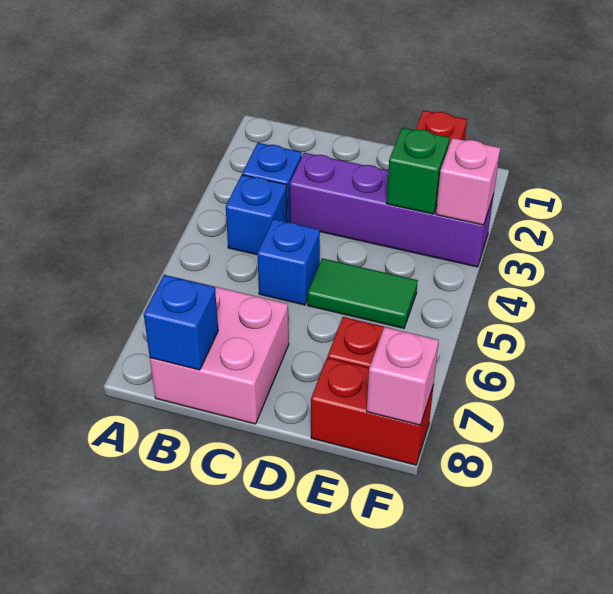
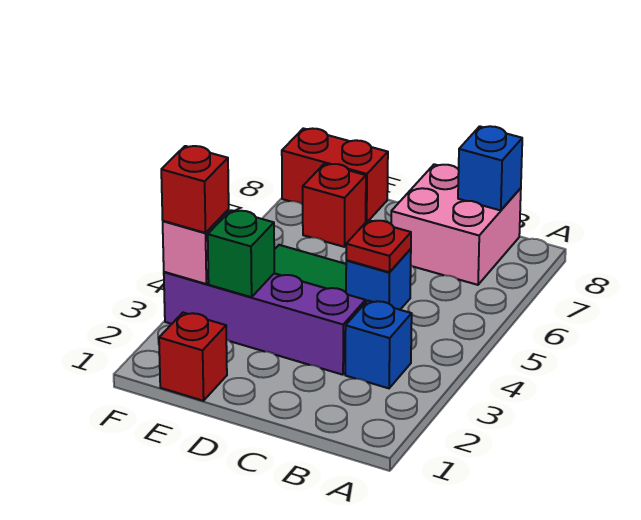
blue brick B4 level 1 -> none
none -> red plate C5 level 2
none -> red brick F3 level 3
pink brick F8 level 2 -> none

